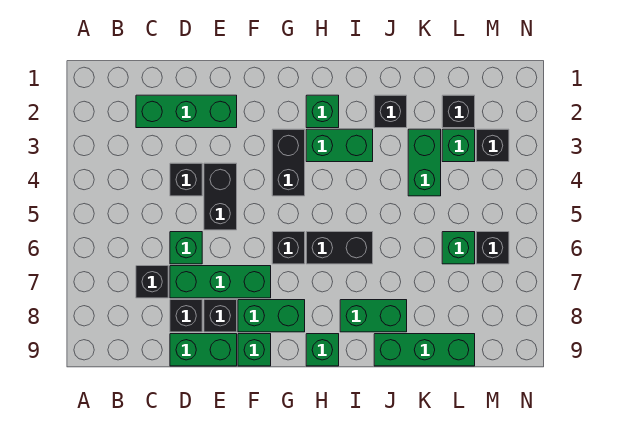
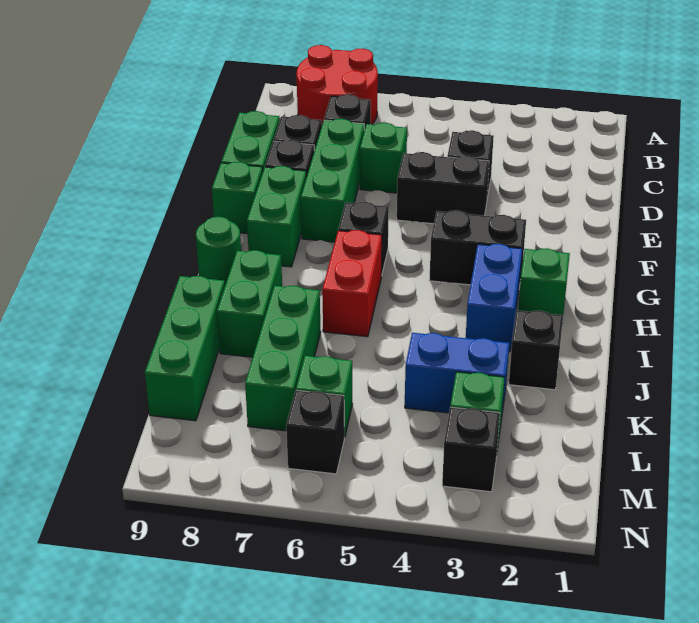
none -> red round brick A7:B8 level 1
green brick C2:E2 level 1 -> green brick J7:L7 level 1
green brick H3:I3 level 1 -> blue brick H3:I3 level 1
black brick H6:I6 level 1 -> red brick H6:I6 level 1
green brick H9 level 1 -> green round brick H9 level 1
green brick K3:K4 level 1 -> blue brick K3:K4 level 1
black brick L2 level 1 -> none

